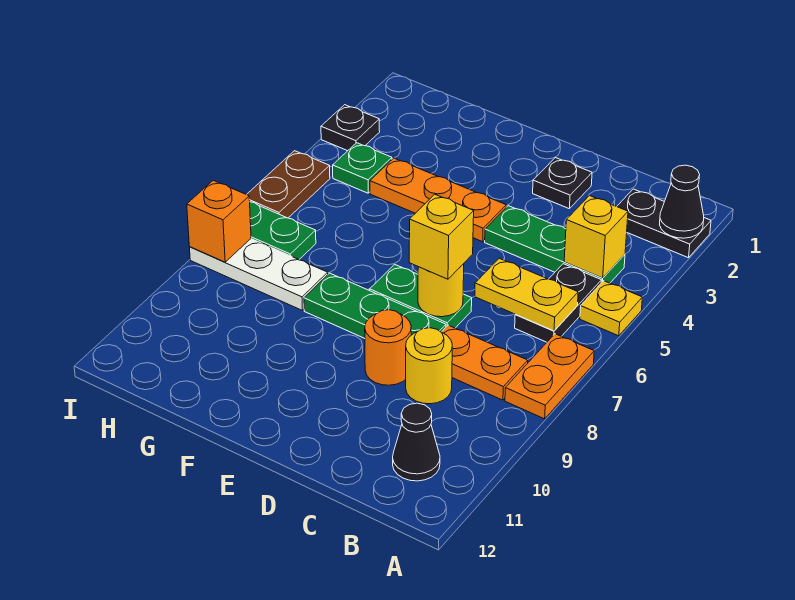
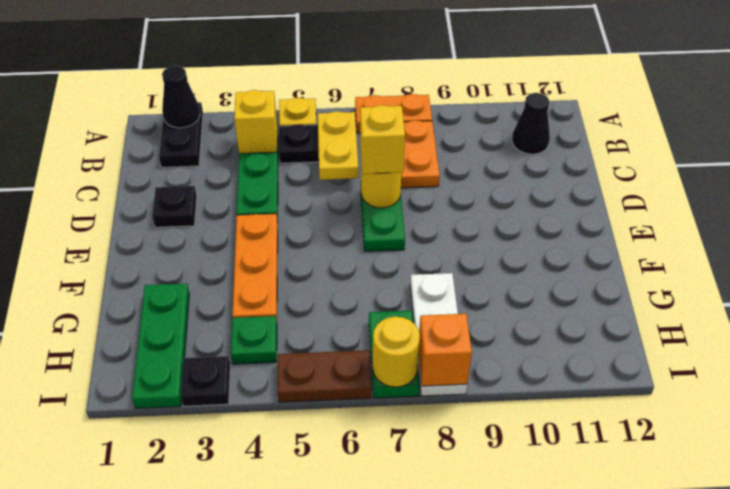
yellow round brick C9 level 1 -> yellow round brick I7 level 2
green plate D8:F8 level 1 -> green plate G2:I2 level 1
orange round brick D9 level 1 -> none

